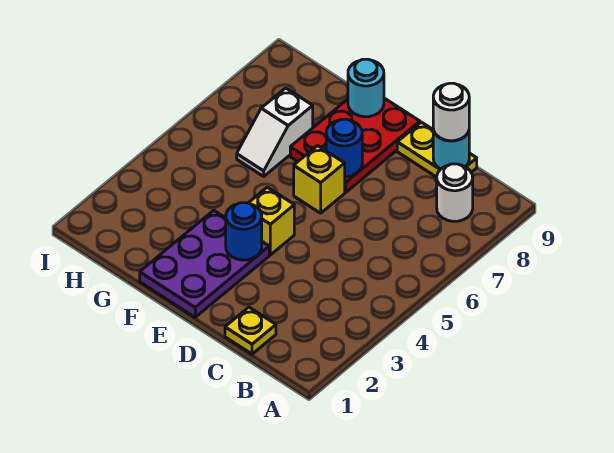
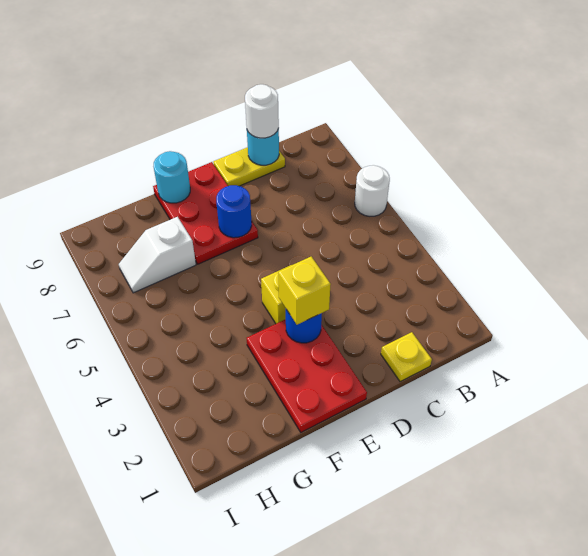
white round brick B8 level 1 -> white round brick A6 level 1
purple plate E1:F3 level 1 -> red plate E1:F3 level 1
yellow brick E6 level 1 -> yellow brick E3 level 3
white slope G6:G7 level 1 top 7 -> white slope G7:H7 level 1 top G

